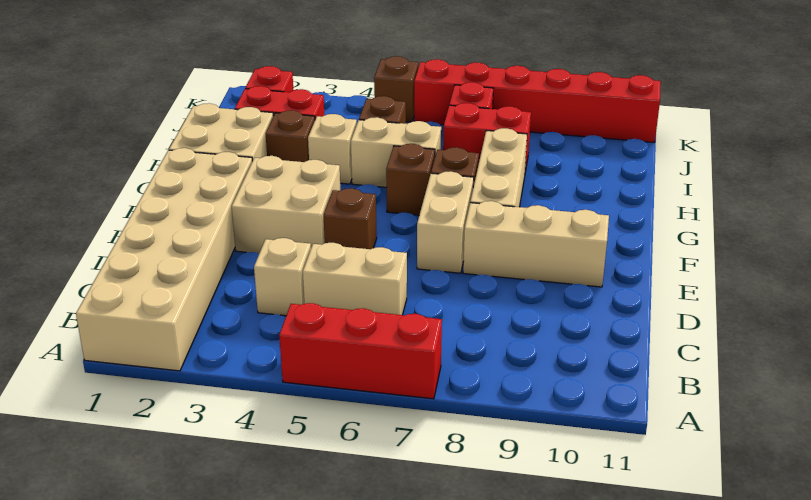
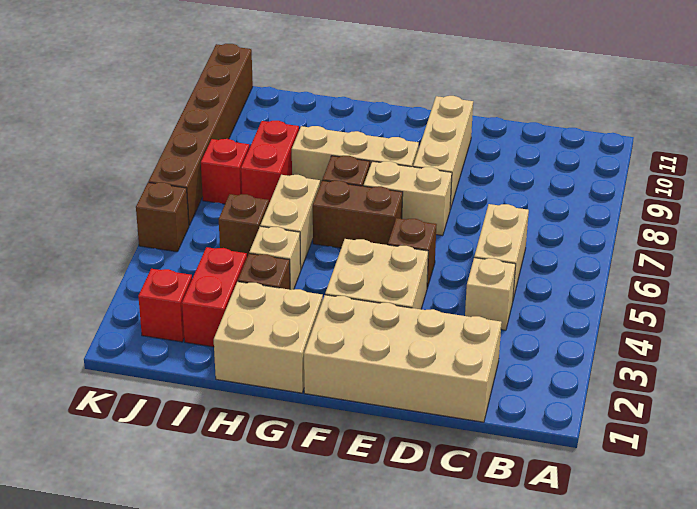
tan brick A1:F2 level 1 -> tan brick C1:F2 level 1
red brick A5:A7 level 1 -> none
brown brick G6 level 1 -> brown brick F6:G6 level 1
red brick K6:K11 level 1 -> brown brick K6:K11 level 1

